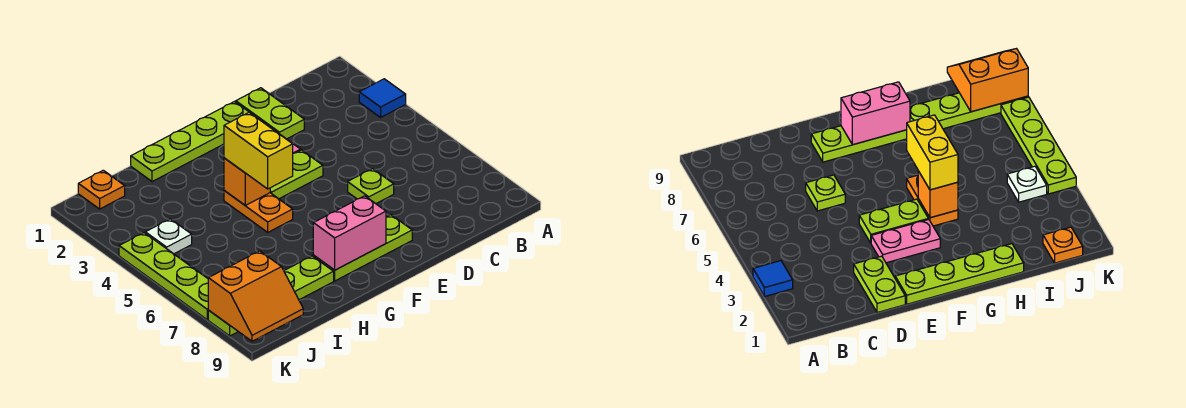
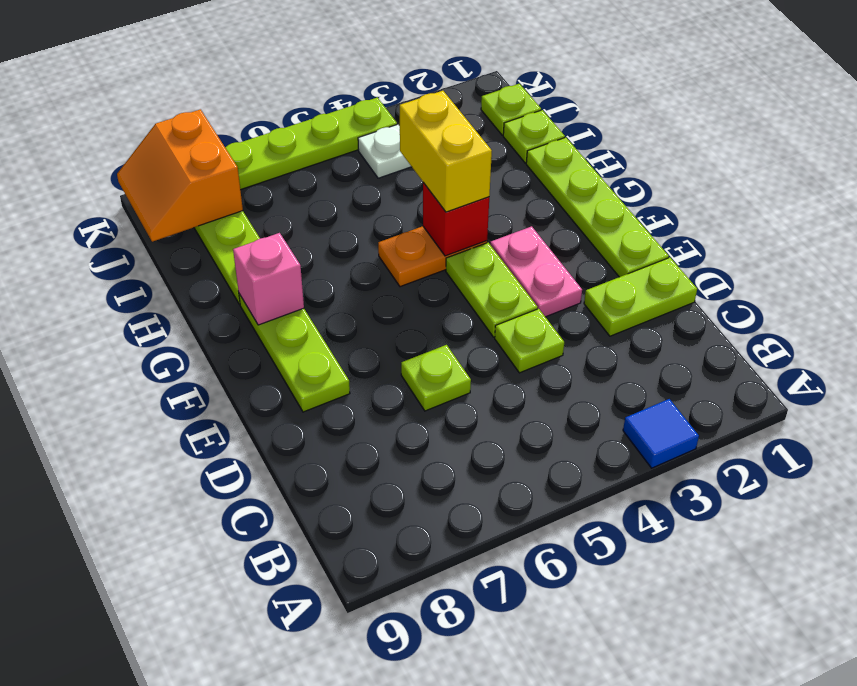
none -> lime plate D4 level 1
pink brick F8:G8 level 2 -> pink brick G8 level 2
orange brick G4 level 2 -> red brick G4 level 2
yellow brick G4:G5 level 3 -> yellow brick G4:H4 level 3
none -> lime plate I1 level 1
orange plate J1 level 1 -> lime plate J1 level 1

